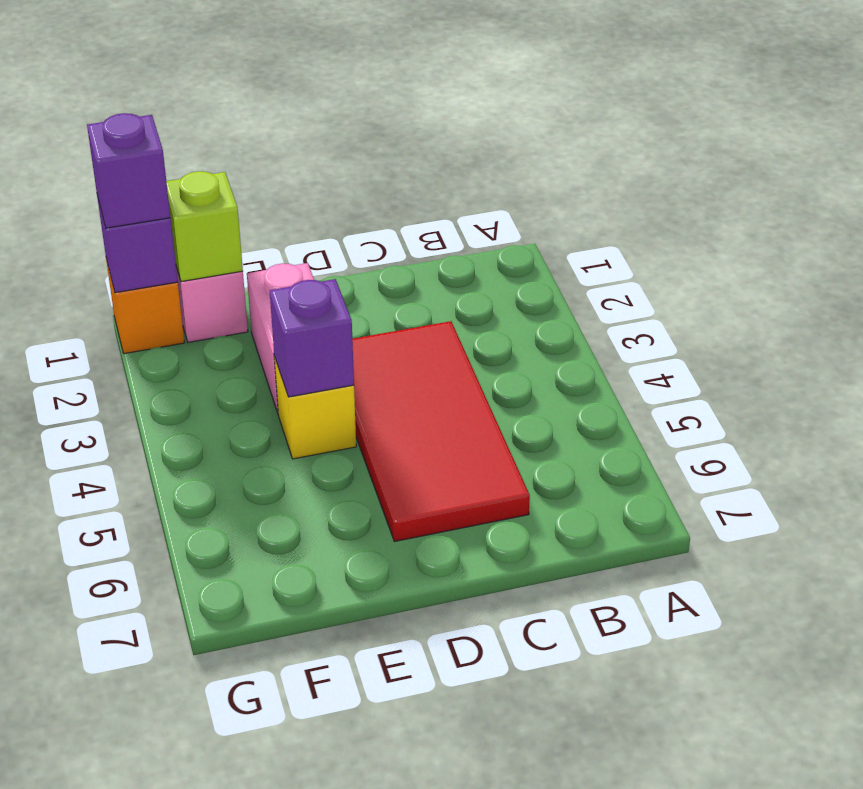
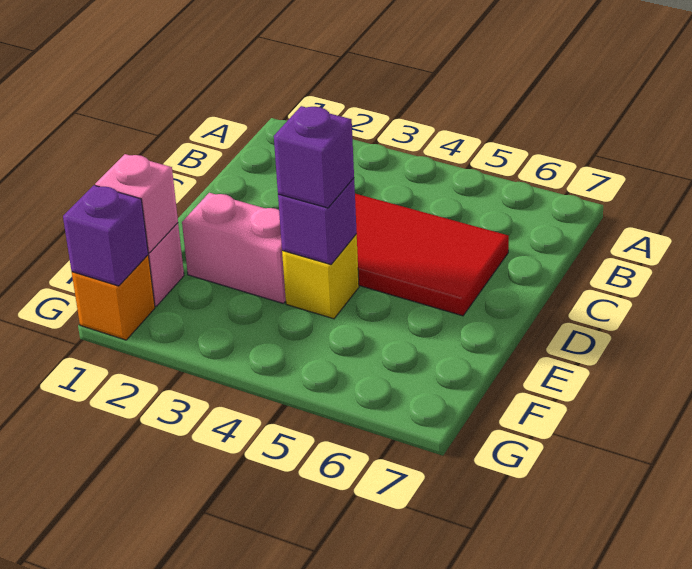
lime brick F1 level 2 -> pink brick F1 level 2
purple brick G1 level 3 -> purple brick E4 level 3

